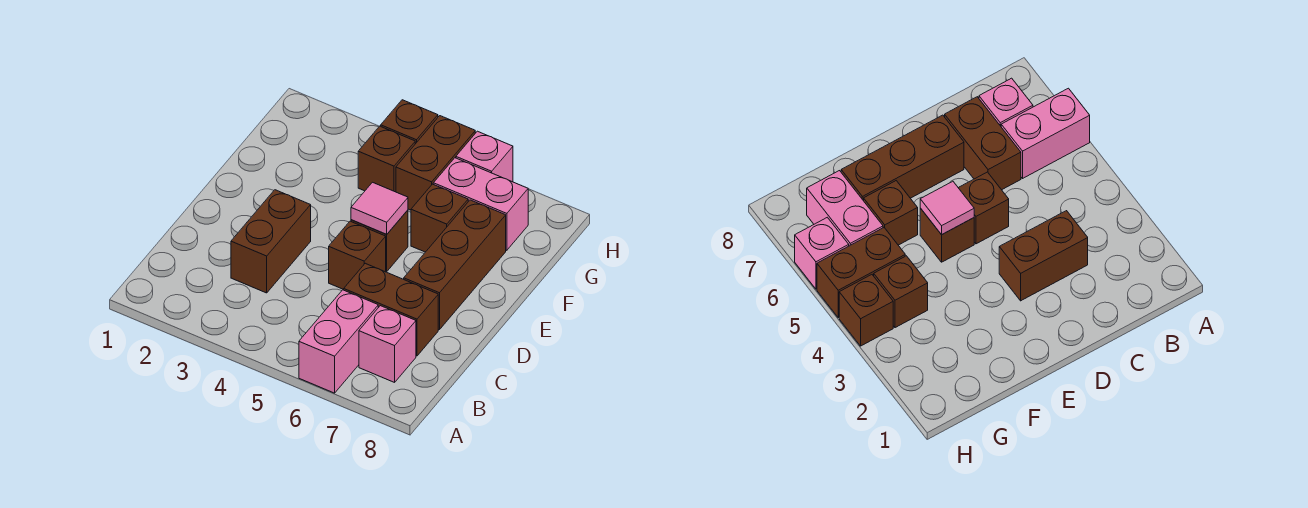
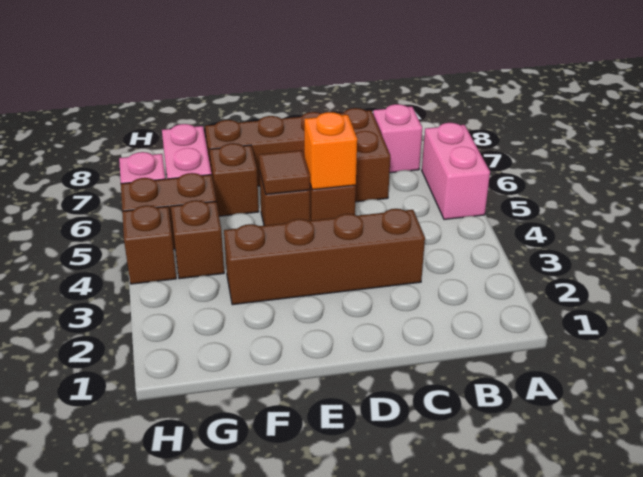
pink brick A6:B6 level 1 -> pink brick A5:A6 level 1
brown brick C3:D3 level 1 -> brown brick C3:F3 level 1
none -> orange brick D5 level 2
pink tile E5 level 2 -> brown tile E5 level 2

